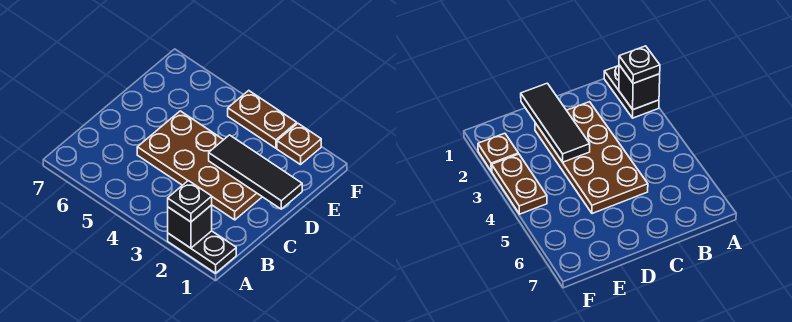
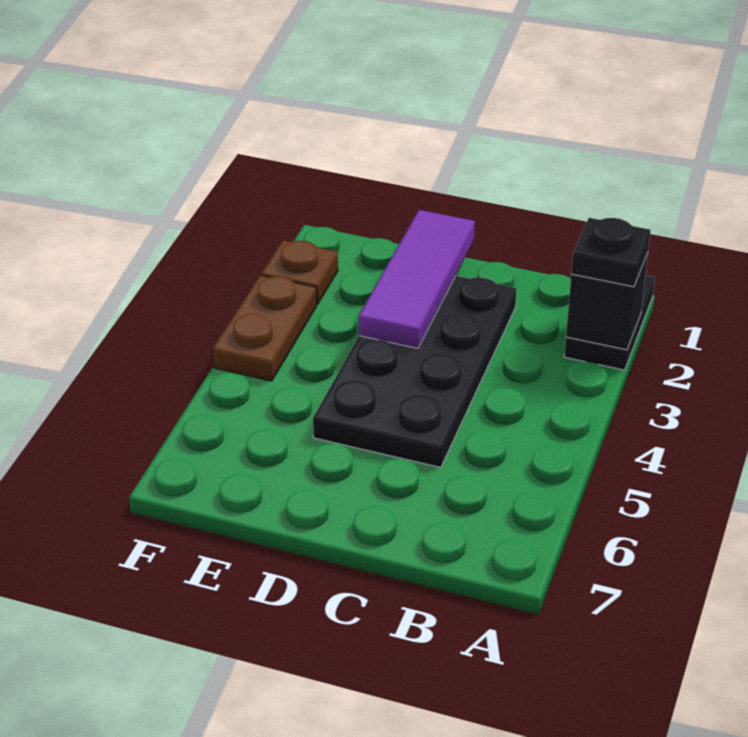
brown plate C2:D5 level 1 -> black plate C2:D5 level 1
black tile D1:D3 level 2 -> purple tile D1:D3 level 2

